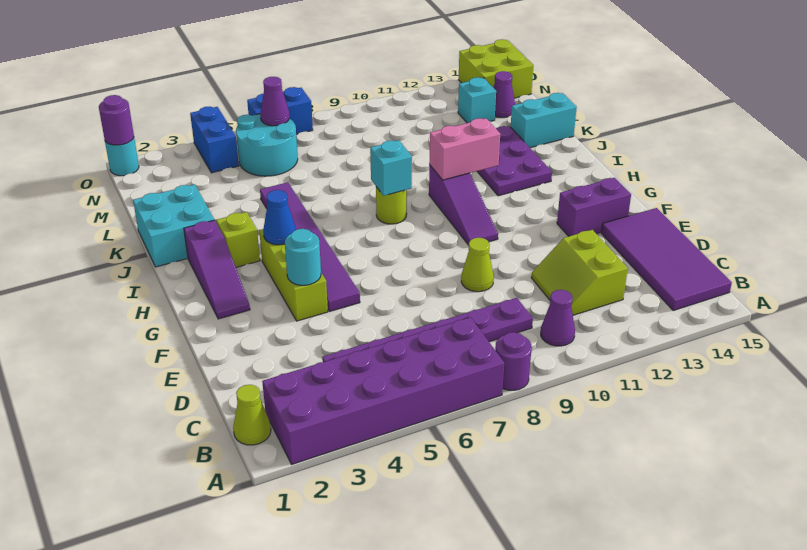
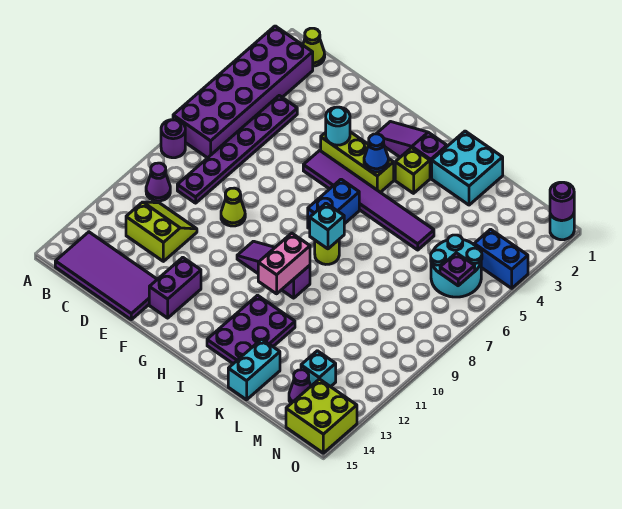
purple plate I12:K13 level 1 -> purple plate I12:J14 level 1
purple cone N6 level 2 -> purple plate N6 level 2
blue brick O6:O7 level 1 -> blue brick H6:H7 level 1

